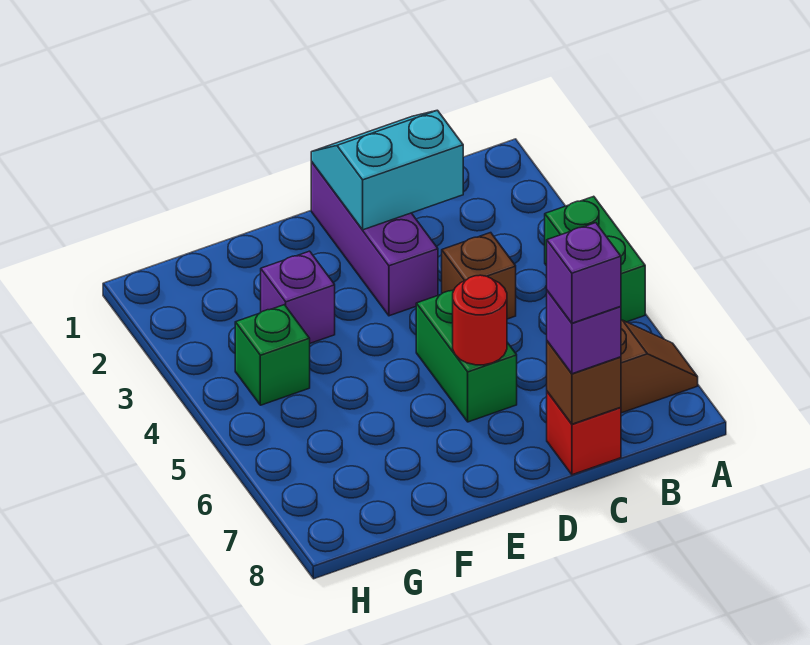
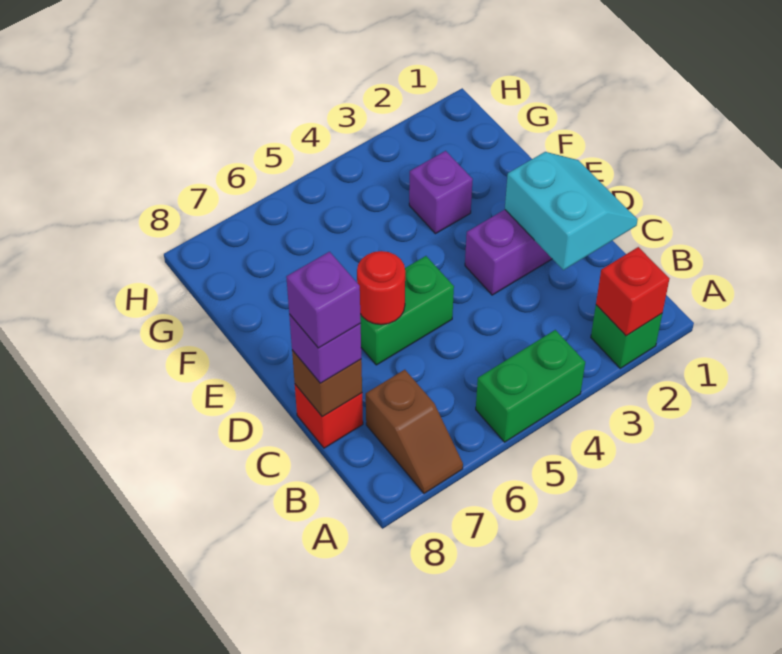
none -> red brick A2 level 2
brown brick C4 level 1 -> none
green brick G4 level 1 -> green brick A2 level 1

